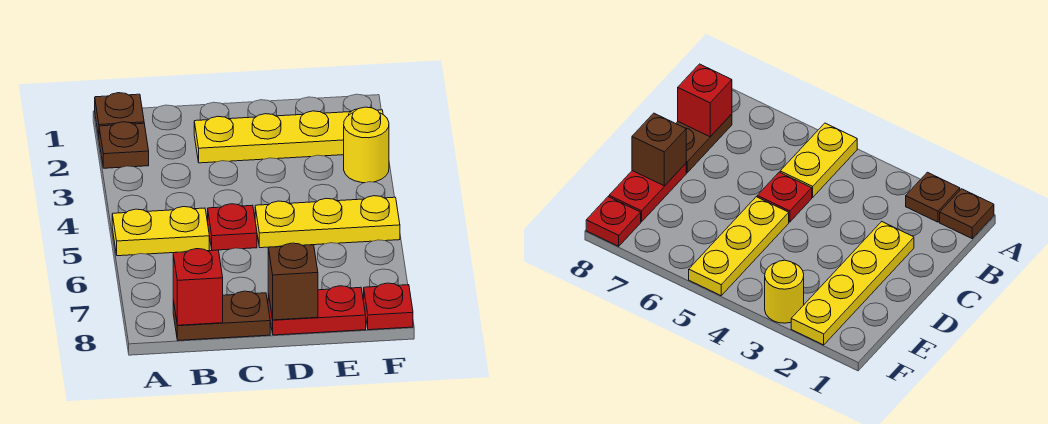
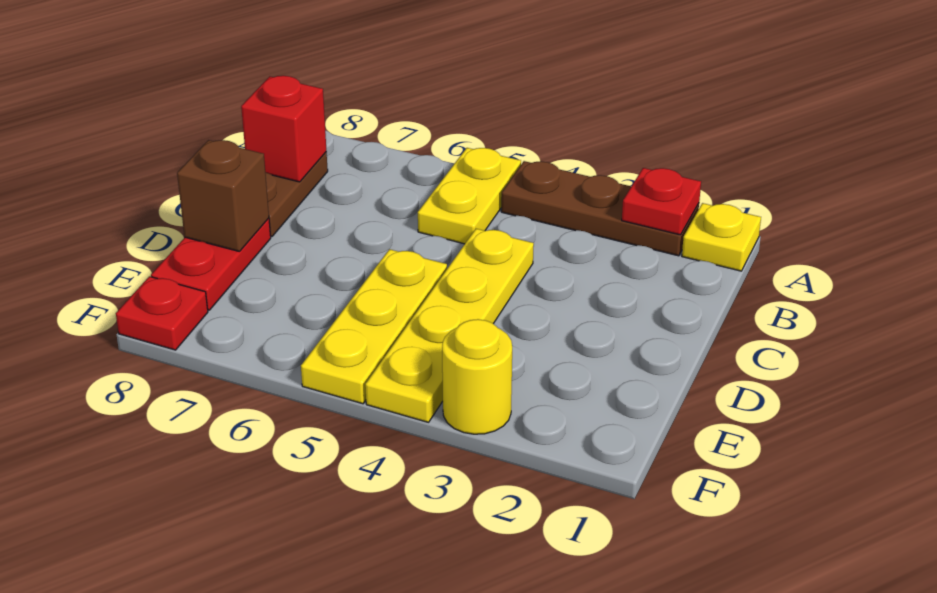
brown plate A1 level 1 -> yellow plate A1 level 1
brown plate A2 level 1 -> brown plate A2:A4 level 1
yellow plate C2:F2 level 1 -> yellow plate C4:F4 level 1
red plate C5 level 1 -> red plate A2 level 2

